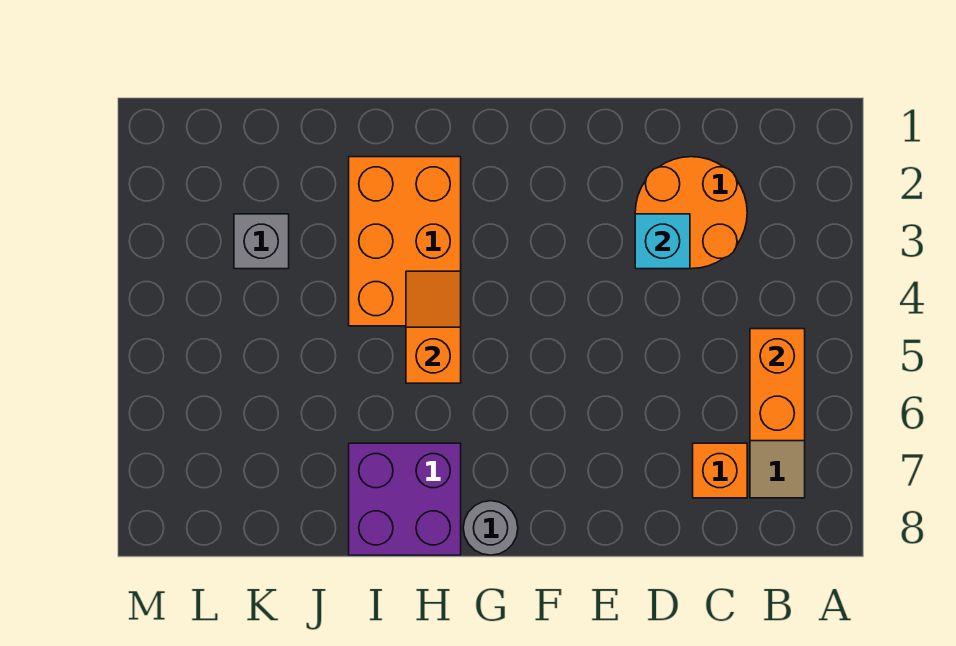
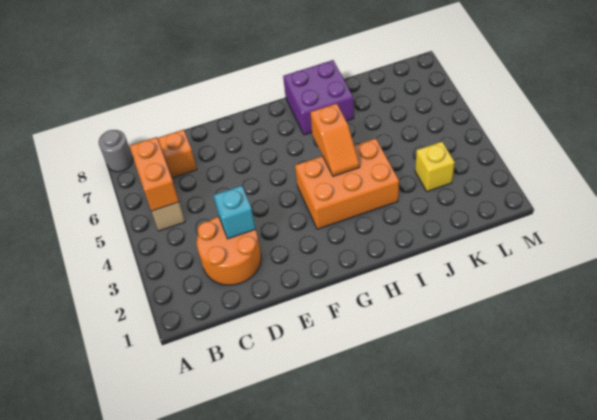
grey round brick G8 level 1 -> grey round brick A8 level 1
orange brick H2:I4 level 1 -> orange brick G3:I4 level 1
grey brick K3 level 1 -> yellow brick K3 level 1

